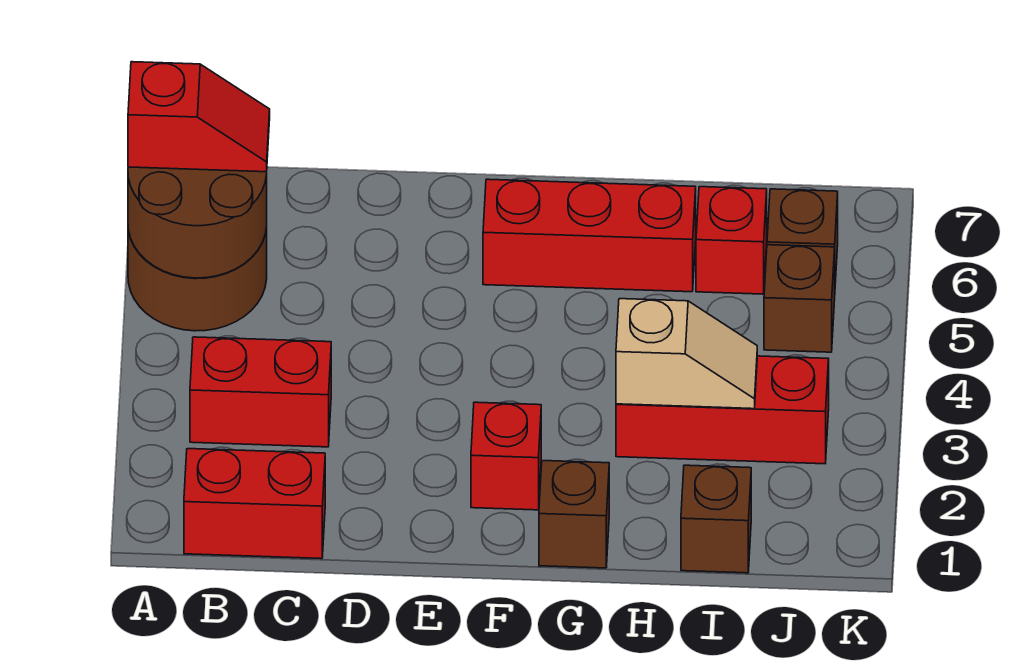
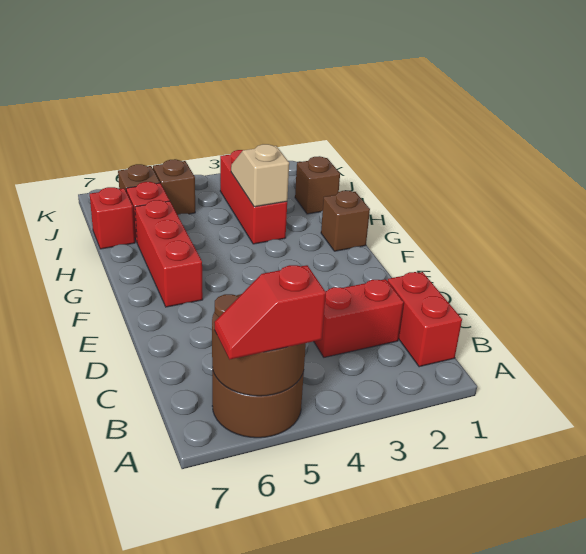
red slope A6:B6 level 3 top A -> red slope A5:A6 level 3 top 5
red brick B3:C3 level 1 -> red brick C2:C3 level 1
red brick F2 level 1 -> red brick I7 level 1

